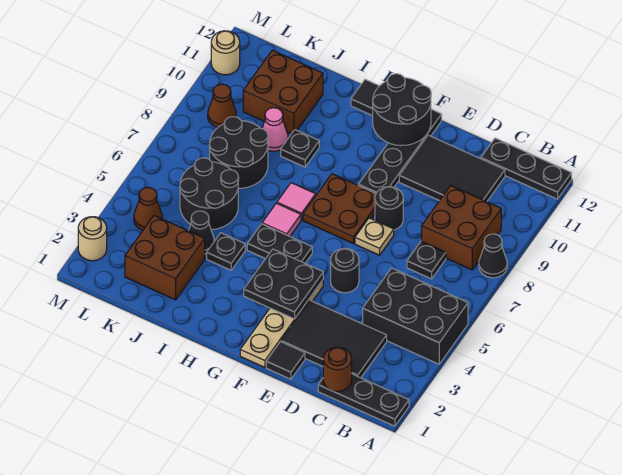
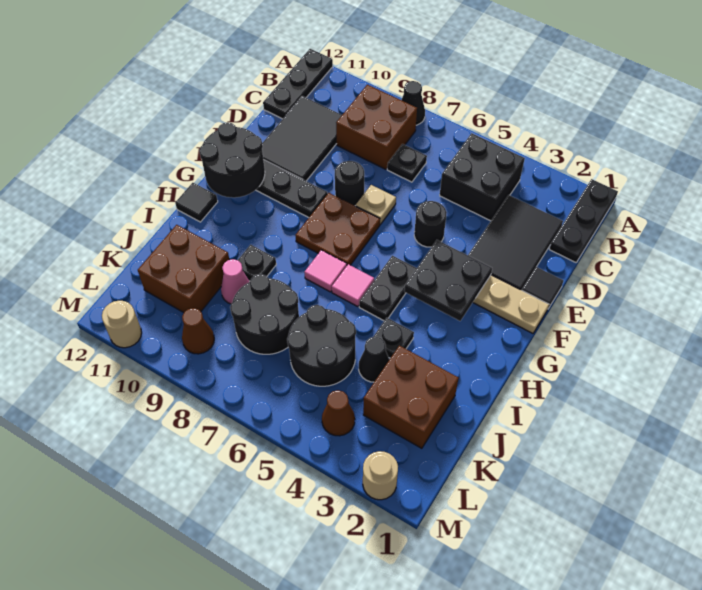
black brick A4:C5 level 1 -> black brick B4:C5 level 1
brown round brick C1 level 2 -> none

